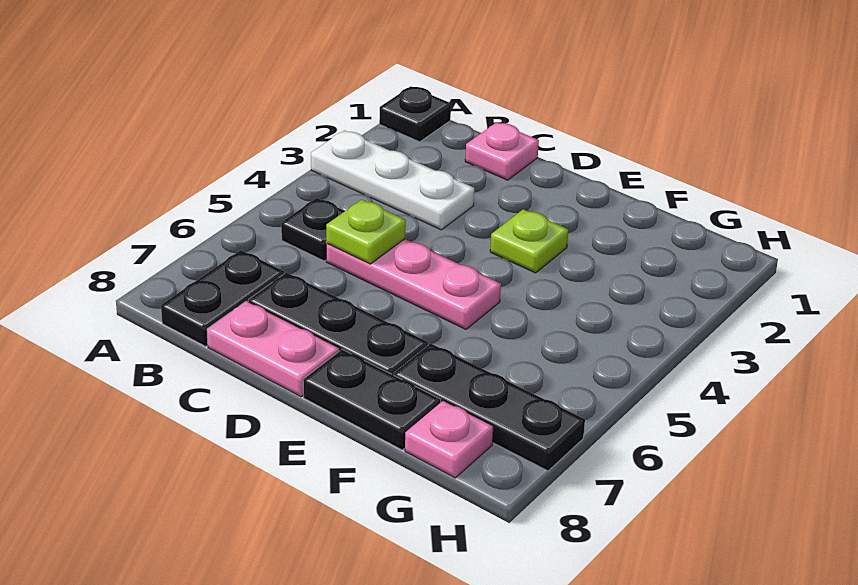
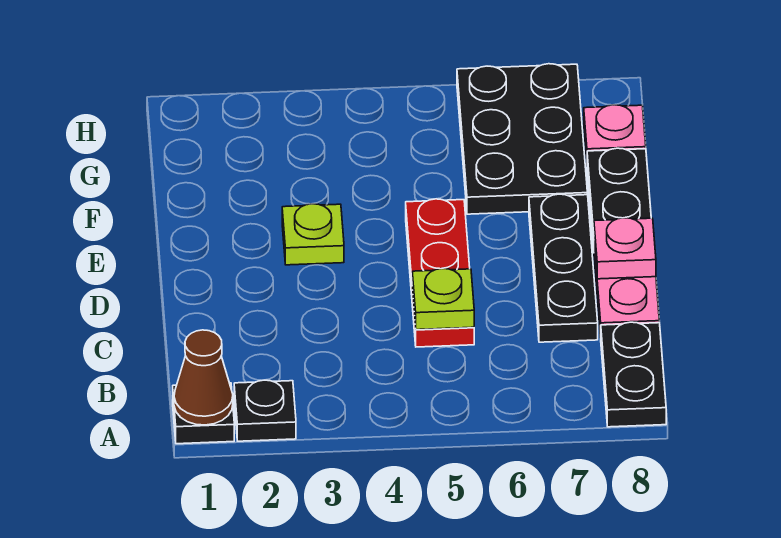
none -> brown cone A1 level 2
white plate A3:C3 level 1 -> none
black plate B5 level 1 -> black plate A2 level 1
black plate B7:B8 level 1 -> black plate A8:B8 level 1
pink plate C1 level 1 -> pink plate D8 level 2
pink plate C5:E5 level 1 -> red plate C5:E5 level 1
black plate F7:H7 level 1 -> black plate F6:H7 level 1

